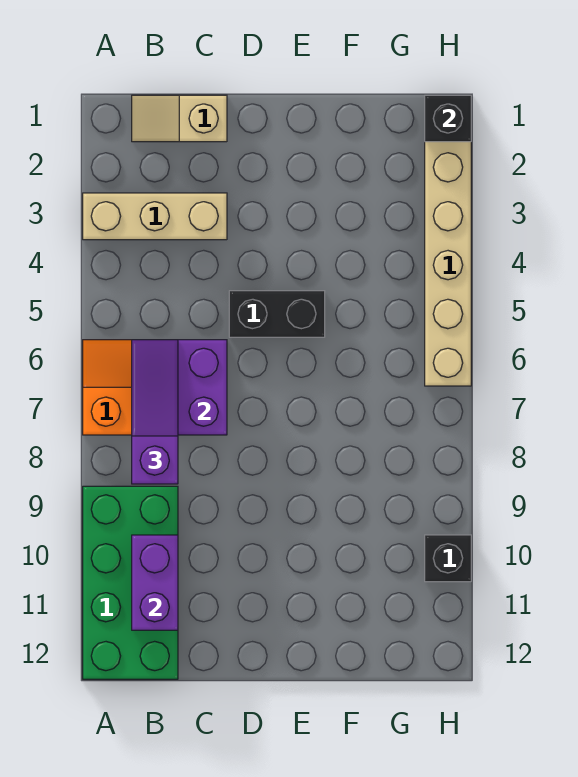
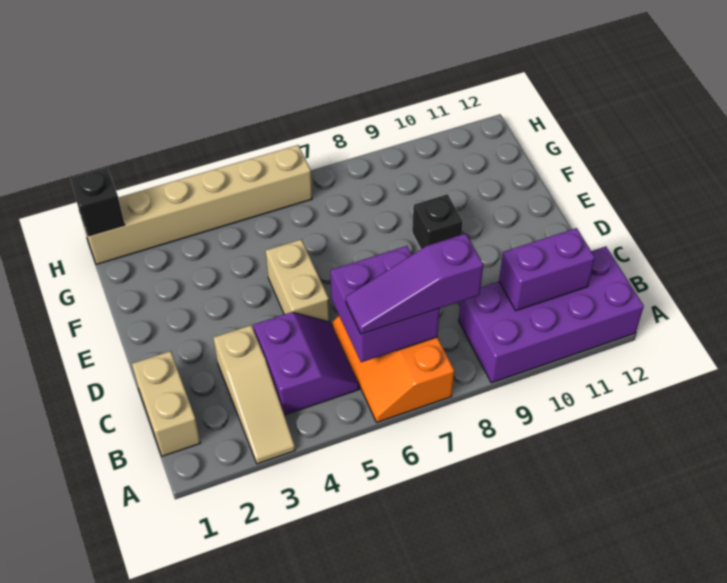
tan brick A3:C3 level 1 -> tan slope A3:C3 level 1 top C
green brick A9:B12 level 1 -> purple brick A9:B12 level 1
tan slope B1:C1 level 1 top C -> tan brick B1:C1 level 1
none -> purple slope B4:C5 level 1 top 4
black brick D5:E5 level 1 -> tan brick D5:E5 level 1
black brick H10 level 1 -> black brick E9 level 1

